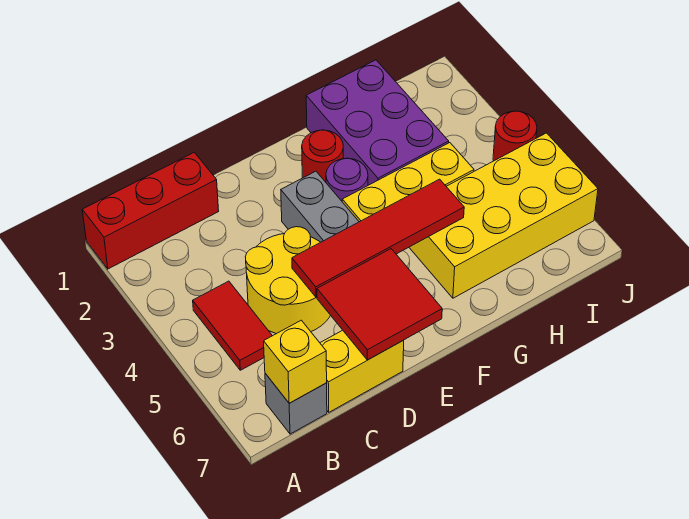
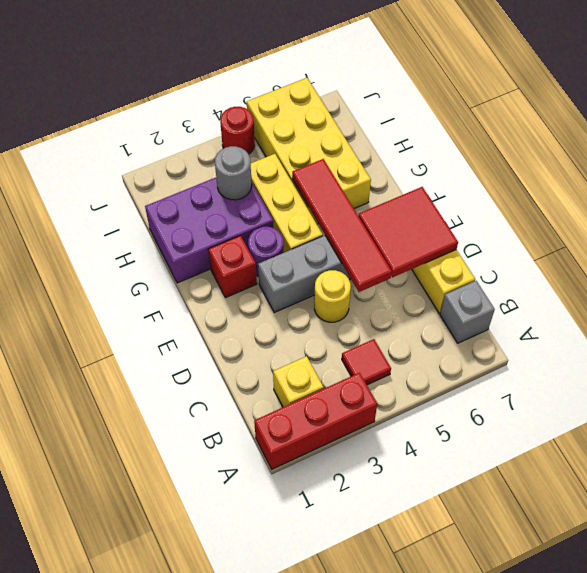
red brick A1:C1 level 1 -> red brick A1:A3 level 1
red tile B4:B5 level 1 -> red tile B4 level 1
yellow brick B7 level 2 -> yellow brick B2 level 1
yellow round brick C4:D5 level 1 -> yellow round brick D4 level 1
red round brick F2 level 1 -> red brick F2 level 1
none -> grey round brick H3 level 2

